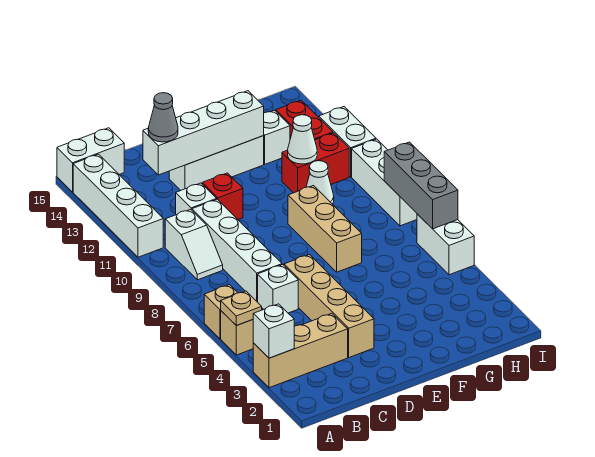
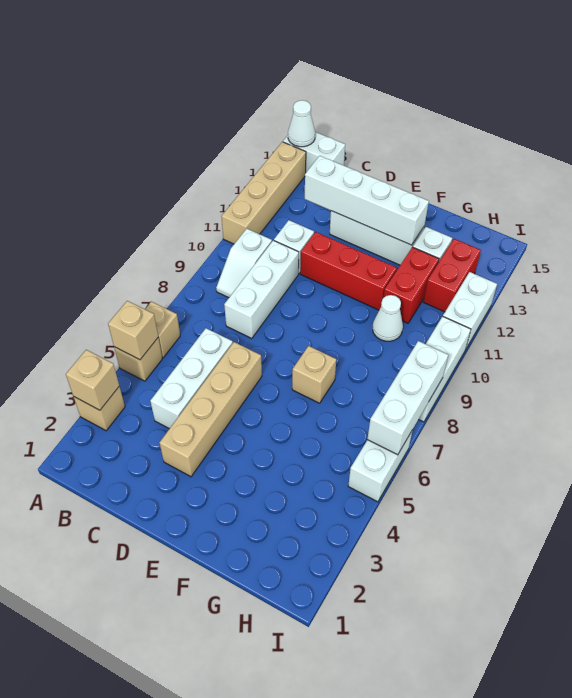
tan brick A3:C3 level 1 -> tan brick A3 level 1
white brick A3 level 2 -> tan brick A3 level 2
tan plate A5 level 2 -> tan brick A5 level 2
white brick A11:A14 level 1 -> tan brick A11:A14 level 1
white brick C6 level 1 -> white brick C4:C6 level 1
white brick C7:C10 level 1 -> white brick C8:C10 level 1
grey cone C13 level 3 -> none
red brick D11 level 1 -> red brick D11:F11 level 1
tan brick F7:F9 level 1 -> tan brick F7 level 1
red brick G11:H11 level 1 -> red brick G11:G12 level 1
white cone G11 level 2 -> white cone A15 level 2
grey brick I6:I8 level 2 -> white brick I6:I8 level 2

